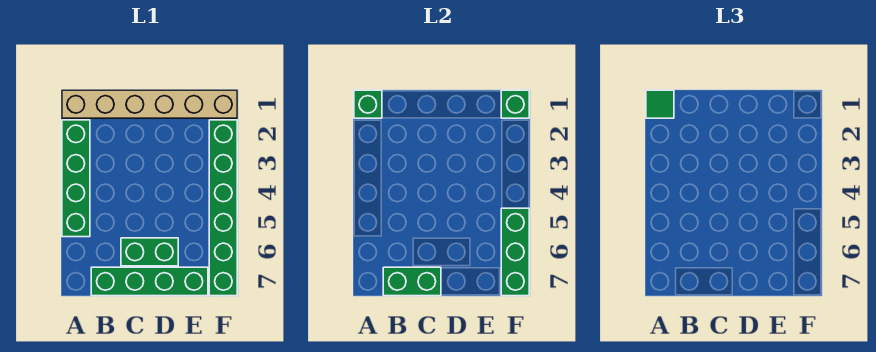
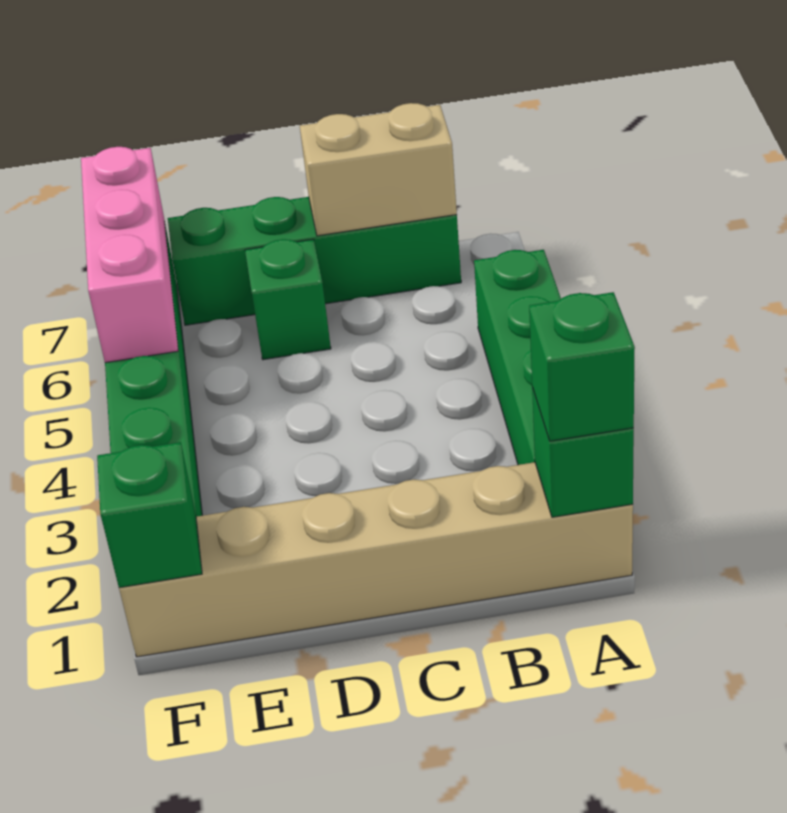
green tile A1 level 3 -> green brick A1 level 3
green brick B7:C7 level 2 -> tan brick B7:C7 level 2
green brick C6:D6 level 1 -> green brick D6 level 1
green brick F5:F7 level 2 -> pink brick F5:F7 level 2

